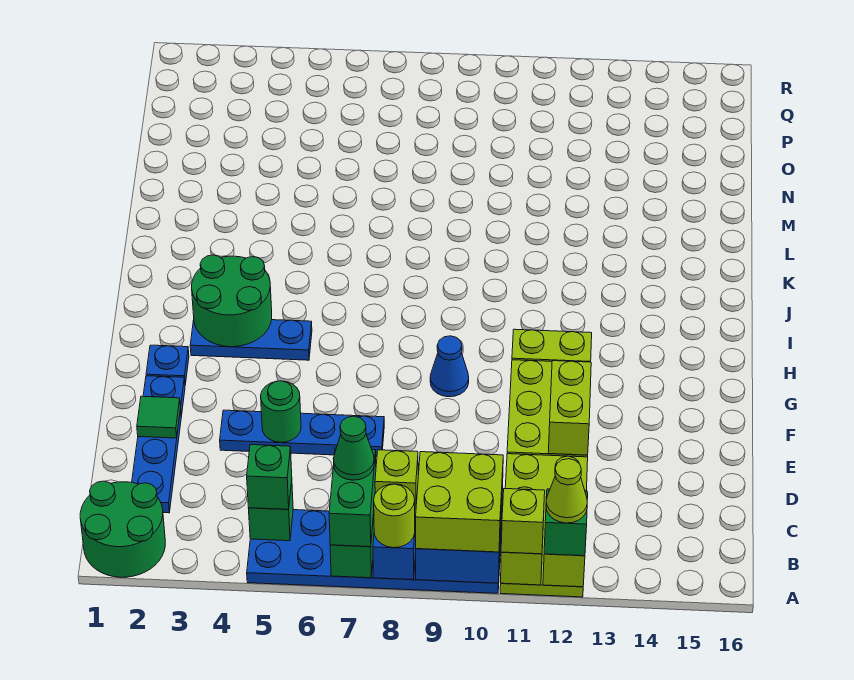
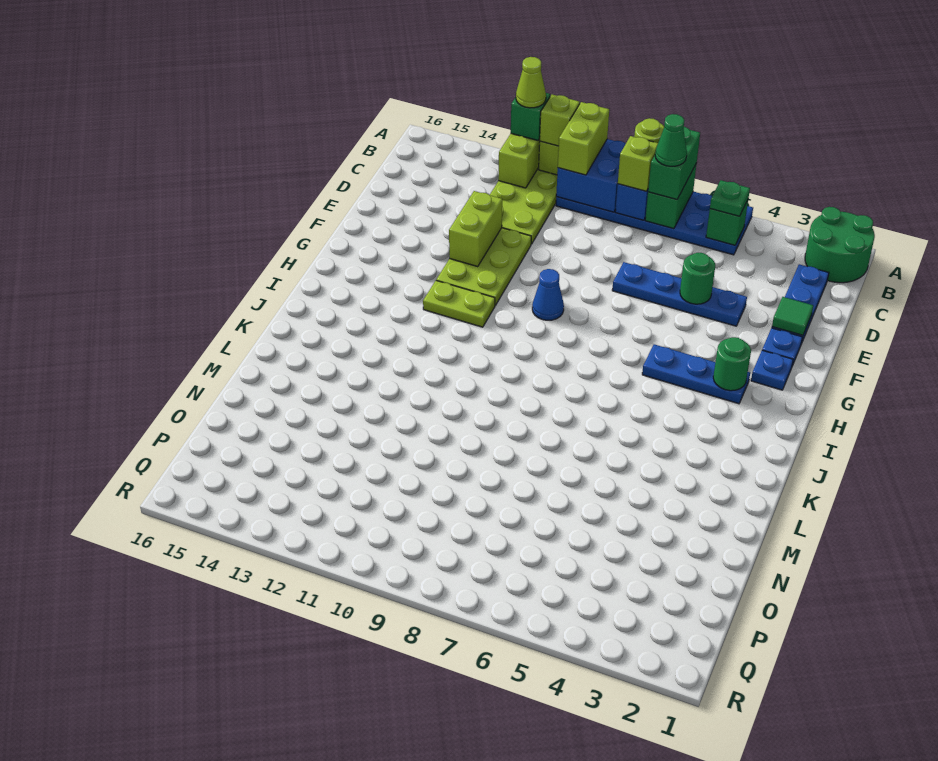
lime brick A9:B10 level 3 -> lime brick A10:B10 level 3
green brick B5 level 3 -> green plate B5 level 3
green round brick H3:I4 level 2 -> green round brick H3 level 2

